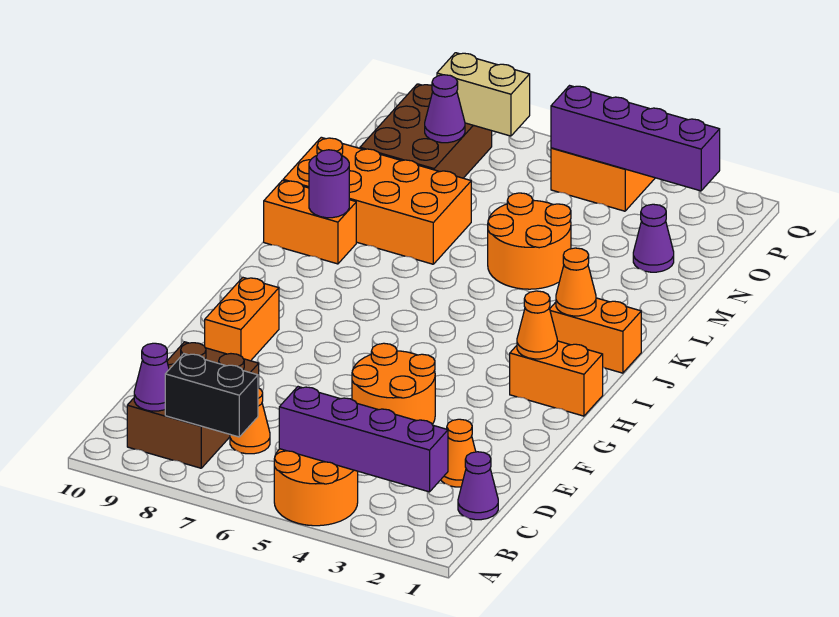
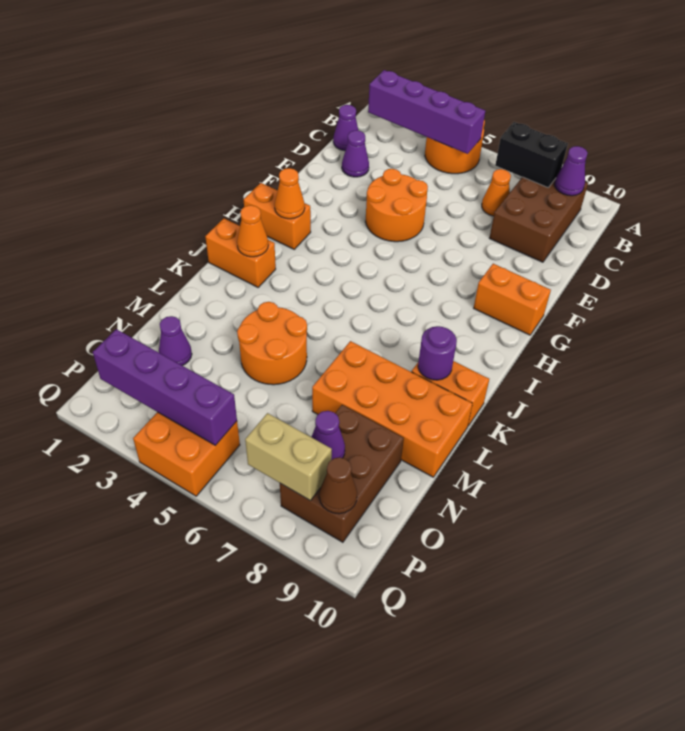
orange cone D2 level 1 -> purple cone D2 level 1
orange brick F9:G9 level 1 -> orange brick G9:G10 level 1
none -> brown cone P9 level 2

